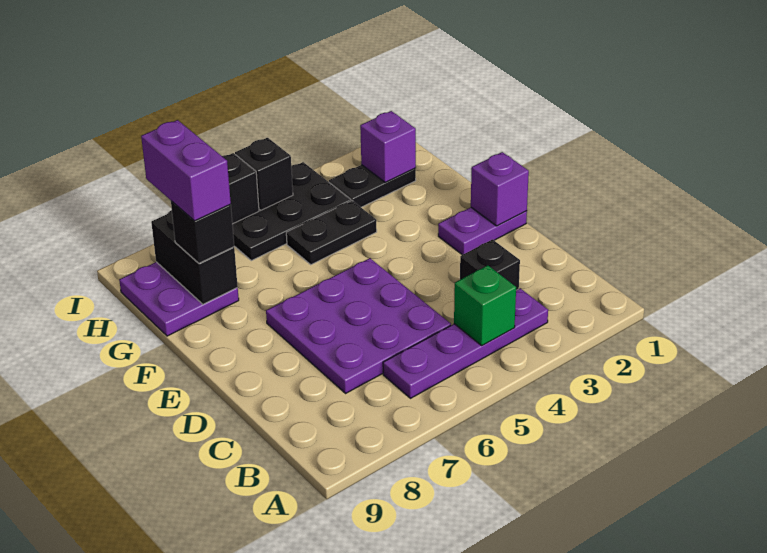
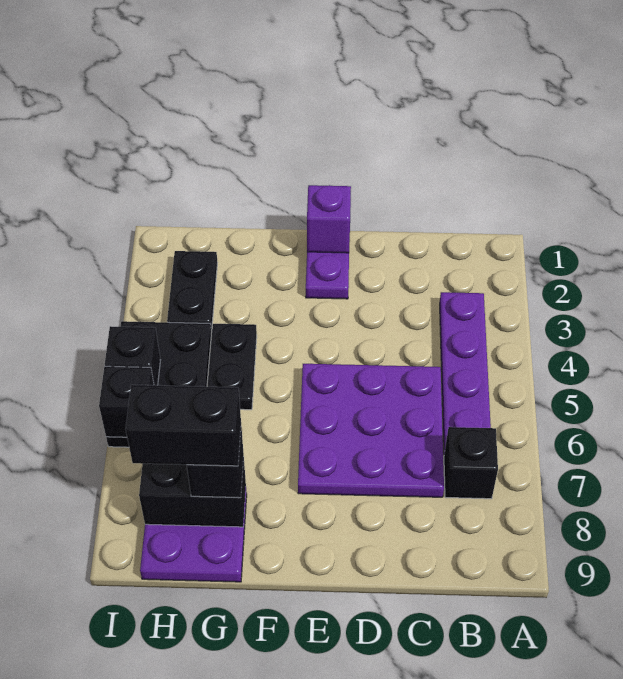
green brick B4 level 2 -> none
black brick C3 level 1 -> black brick B7 level 1
purple brick G8:H8 level 4 -> black brick G8:H8 level 4
purple brick H2 level 2 -> none

